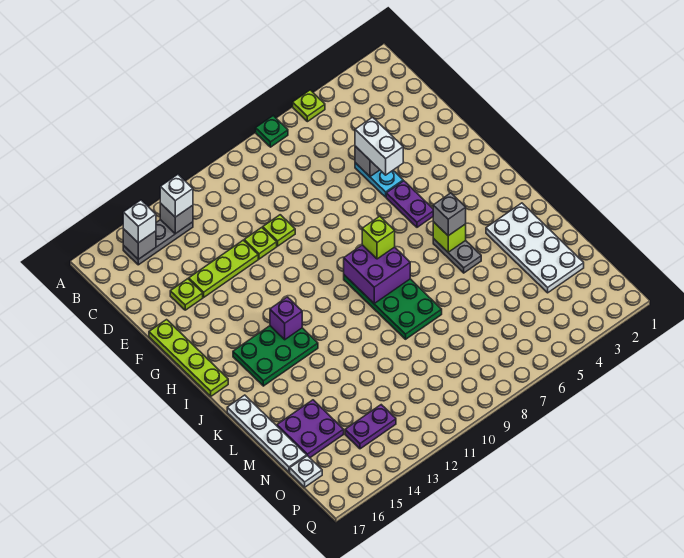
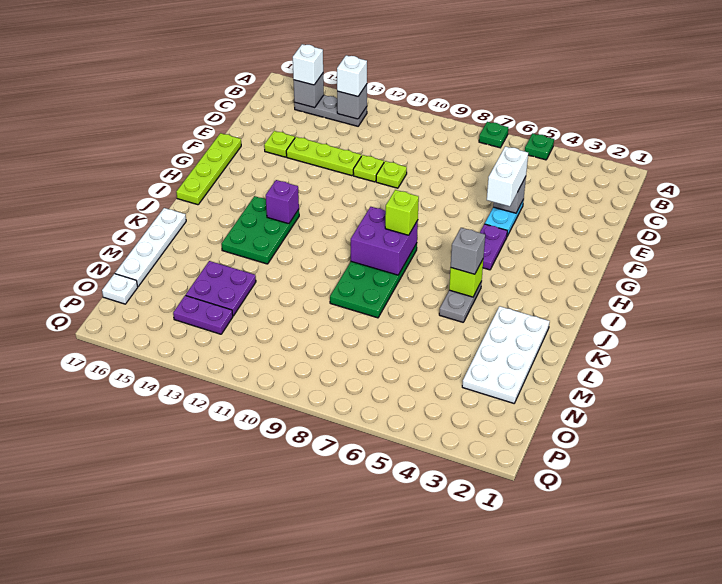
lime plate A5 level 1 -> green plate A5 level 1
green plate I13:J15 level 1 -> green plate I13:K14 level 1
purple plate M15:N16 level 1 -> purple plate M13:N14 level 1

